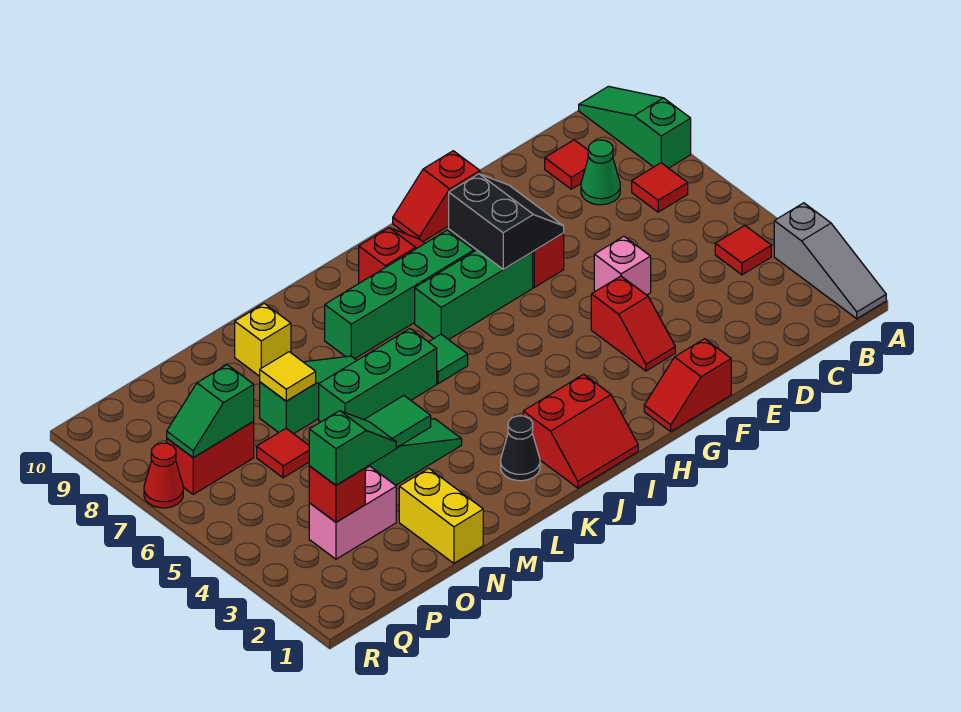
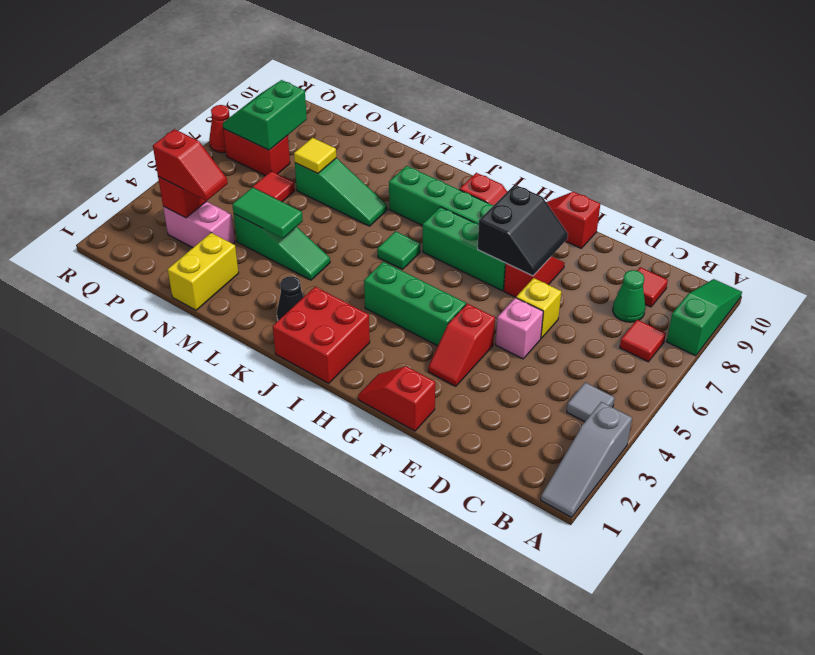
red tile B4 level 1 -> grey tile B4 level 1
red slope I1:J2 level 1 top 2 -> red brick I1:J2 level 1
green brick K6:M6 level 1 -> green brick G4:I4 level 1
yellow brick M9 level 1 -> yellow brick E6 level 1
green slope O3:P3 level 3 top P -> red slope O3:P3 level 3 top P
green slope P7:Q7 level 2 top P -> green slope P7:Q8 level 2 top P

